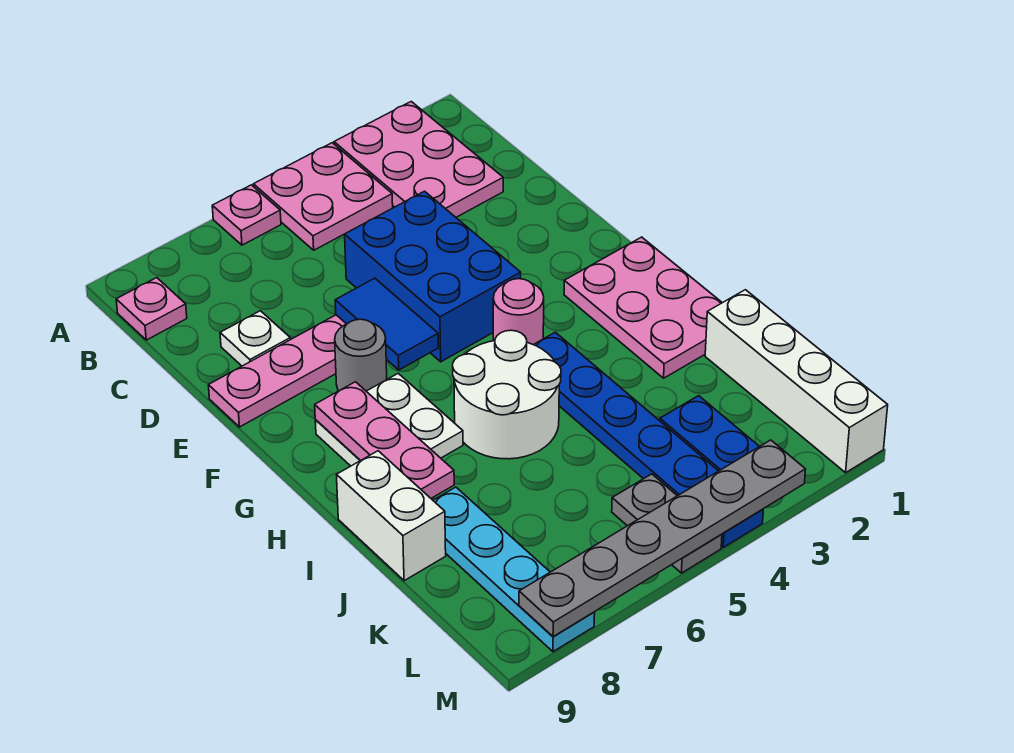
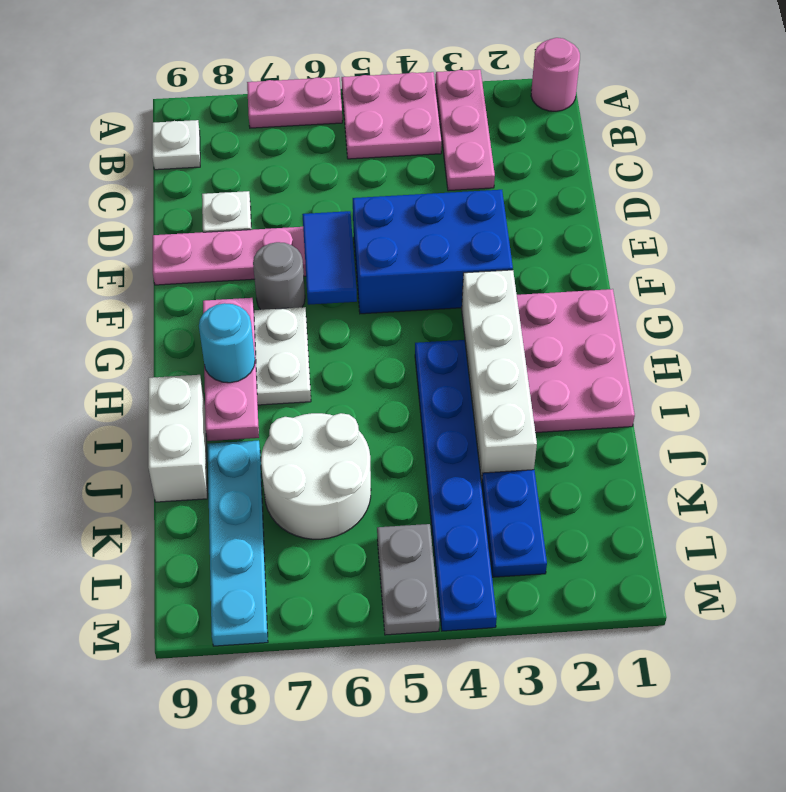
pink plate A2:C3 level 1 -> pink plate A3:C3 level 1
pink plate A6 level 1 -> pink plate A6:A7 level 1
pink plate B9 level 1 -> white plate B9 level 1
blue brick D4:F5 level 1 -> blue brick E3:F5 level 1
pink round brick G4 level 1 -> pink round brick A1 level 1
white round brick H5:I6 level 1 -> white round brick J6:K7 level 1
none -> cyan round brick H8 level 3
white brick J1:M1 level 1 -> white brick G3:J3 level 1
grey plate M3:M8 level 2 -> none

